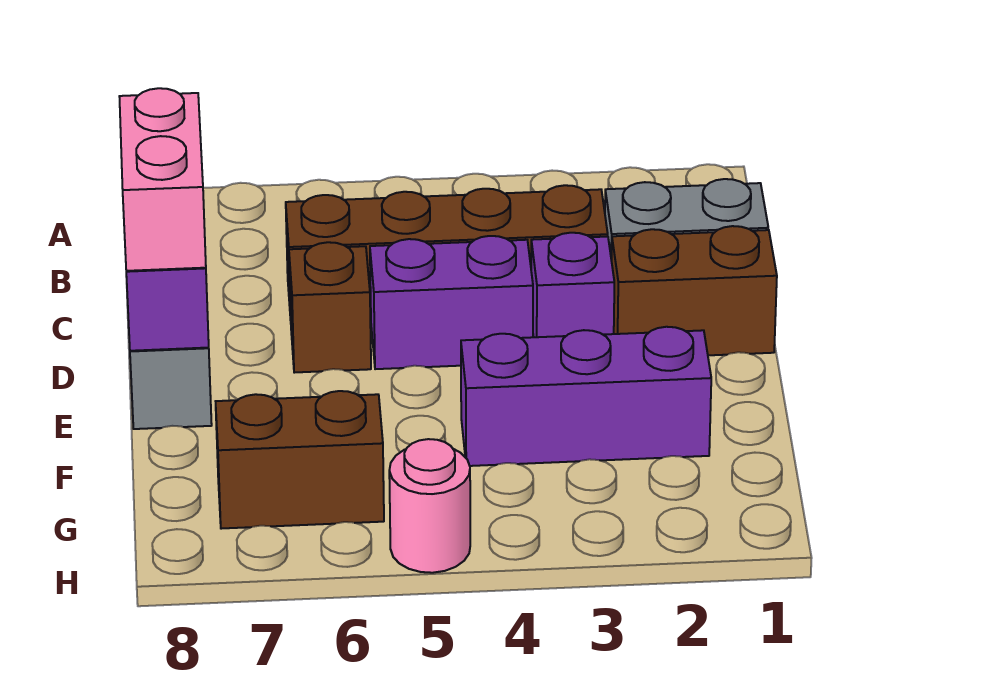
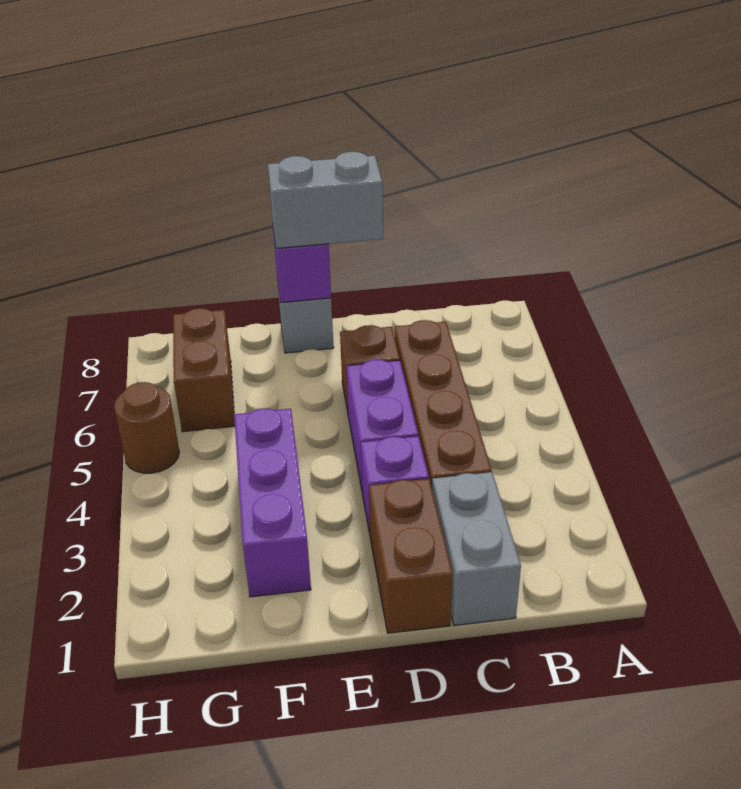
pink brick D8:E8 level 3 -> grey brick D8:E8 level 3
pink round brick H5 level 1 -> brown round brick H5 level 1

